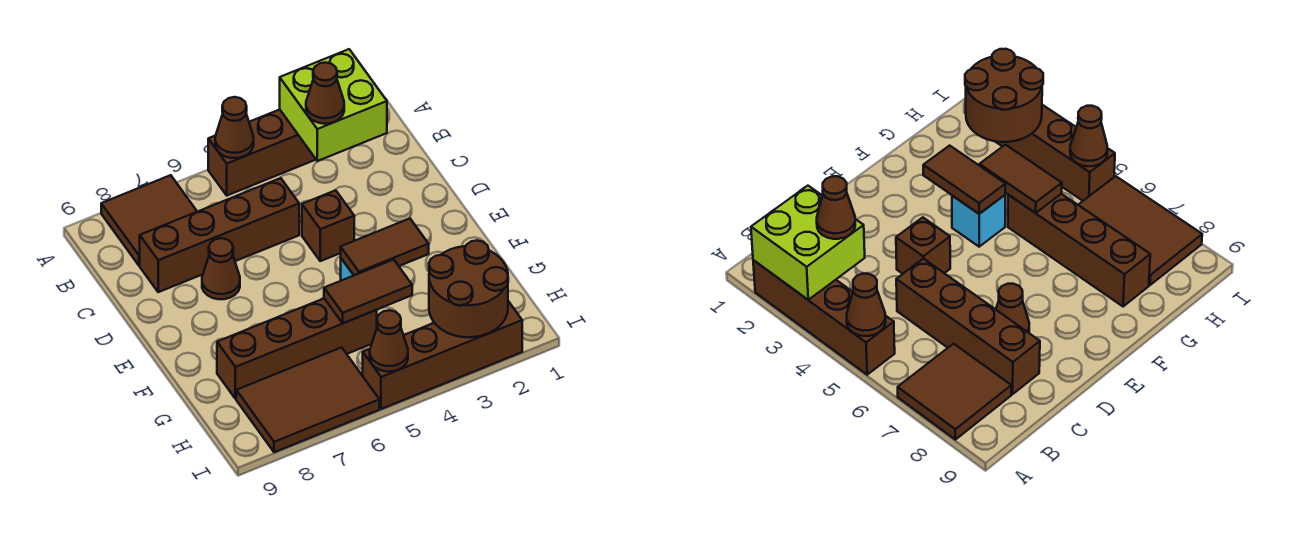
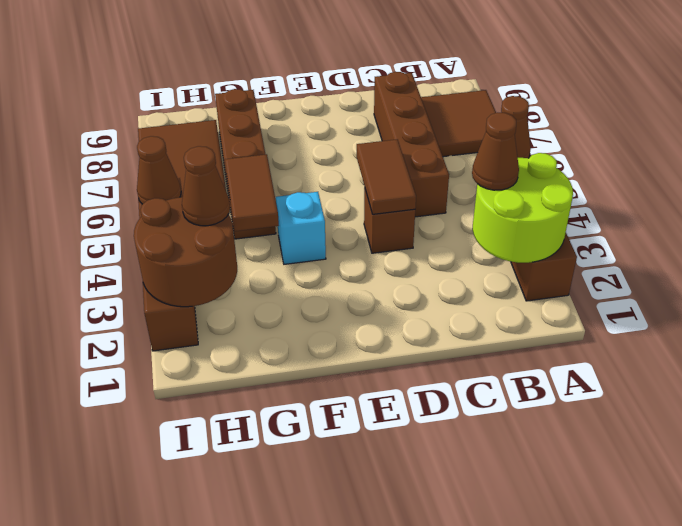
lime brick A2:B3 level 2 -> lime round brick A2:B3 level 2
brown cone D7 level 1 -> brown cone H3 level 3
brown tile F3:F4 level 2 -> brown tile D4:D5 level 2

